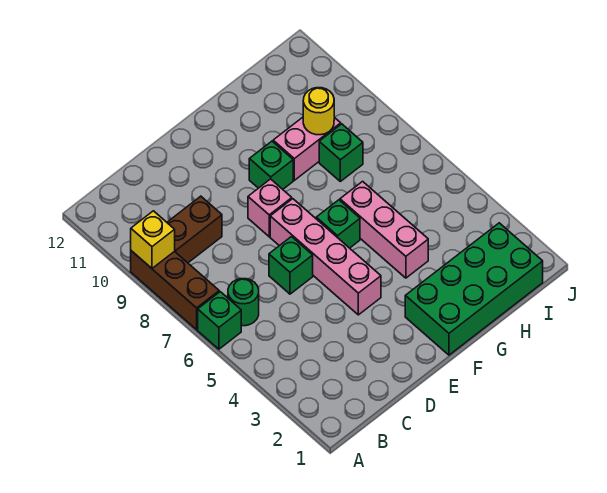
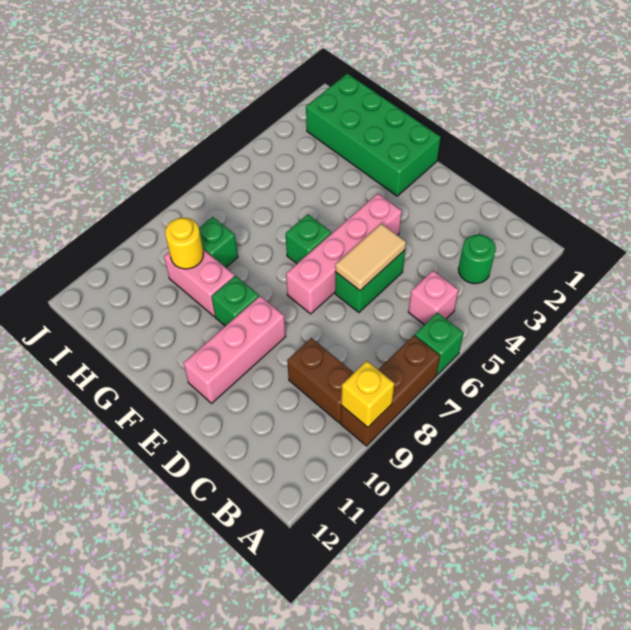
green round brick B6 level 1 -> green round brick B3 level 1
none -> tan tile D5:D6 level 2
green brick D6 level 1 -> green brick D5:D6 level 1
pink brick E8 level 1 -> pink brick B5 level 1
pink brick G4:G6 level 1 -> pink brick E9:E11 level 1

